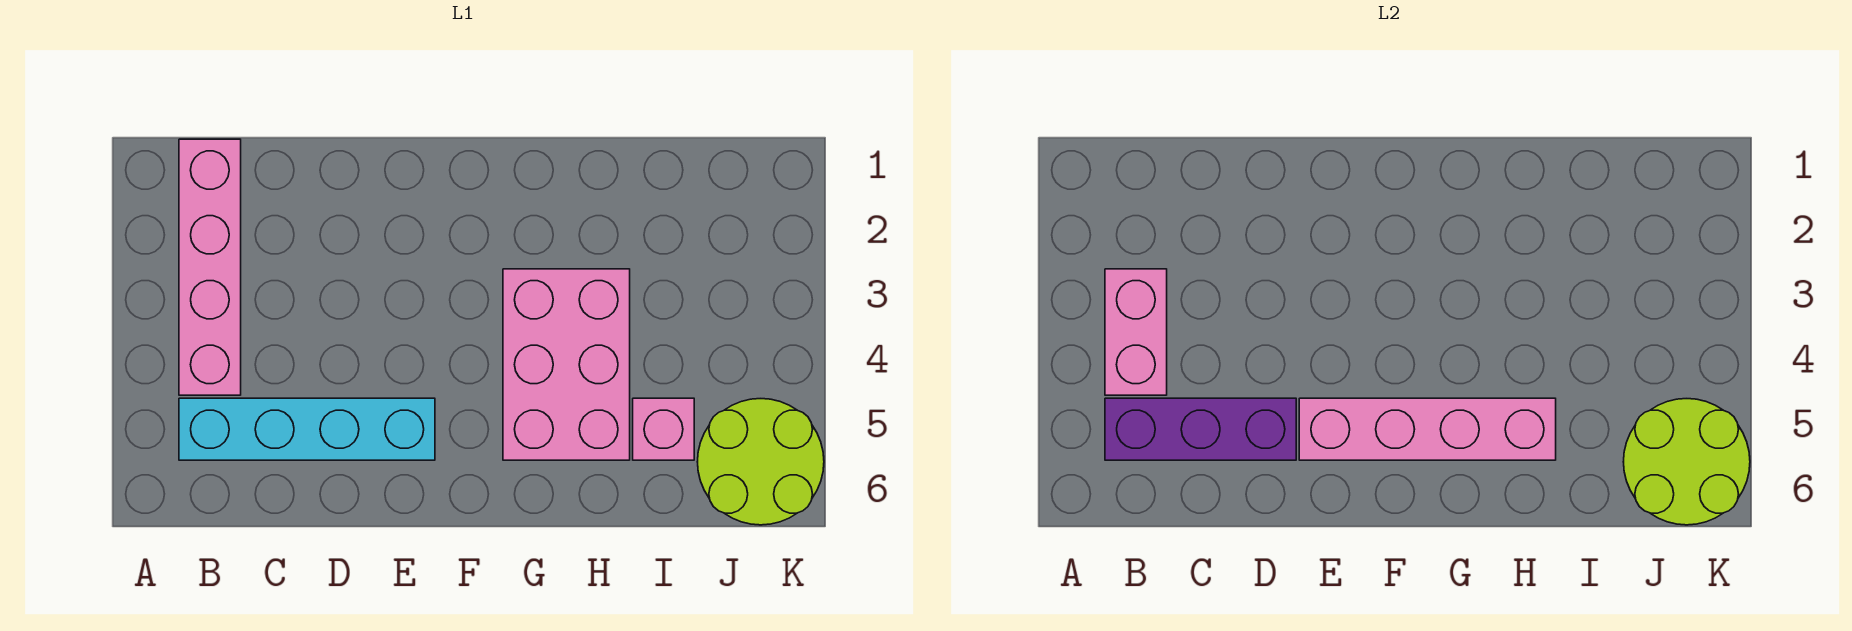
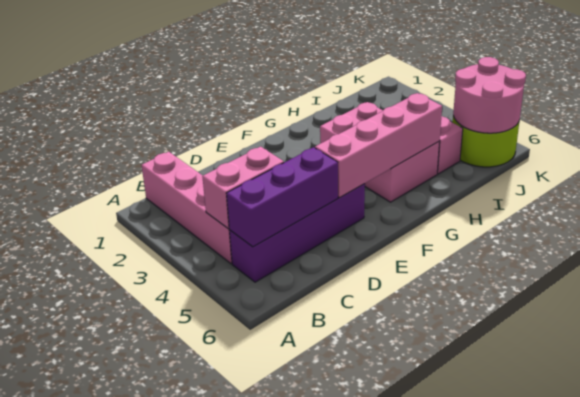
pink brick B3:B4 level 2 -> pink brick B4:C4 level 2
cyan brick B5:E5 level 1 -> purple brick B5:E5 level 1
lime round brick J5:K6 level 2 -> pink round brick J5:K6 level 2

